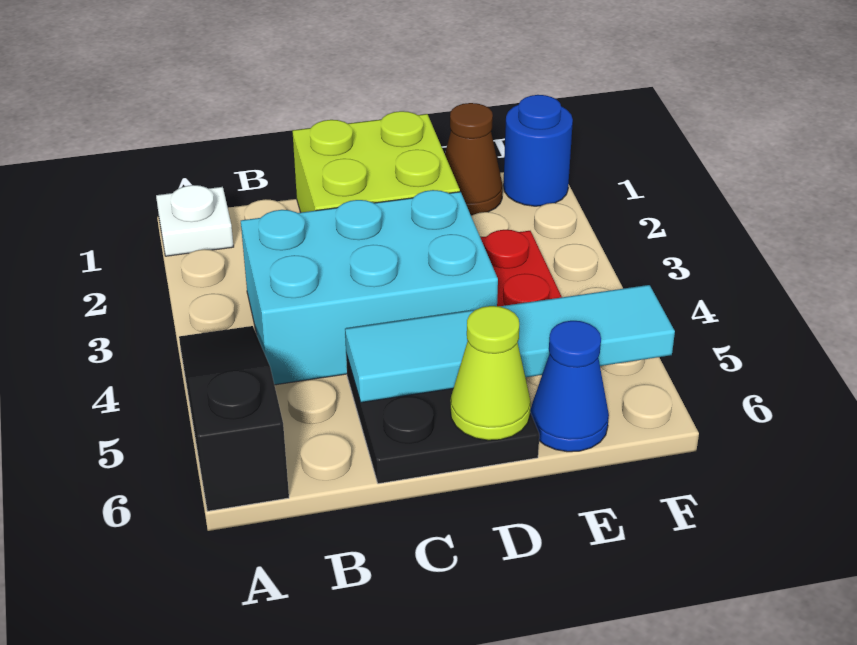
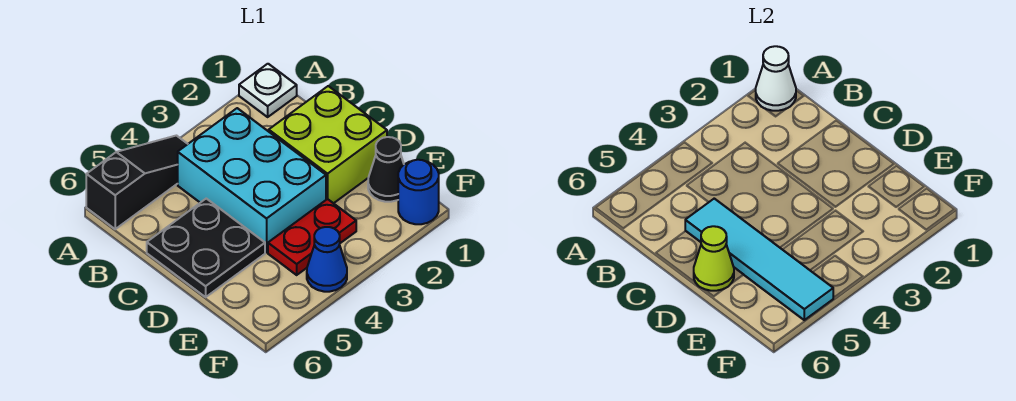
none -> white cone A1 level 2
brown cone E1 level 1 -> black cone E1 level 1
blue cone E6 level 1 -> blue cone F4 level 1

